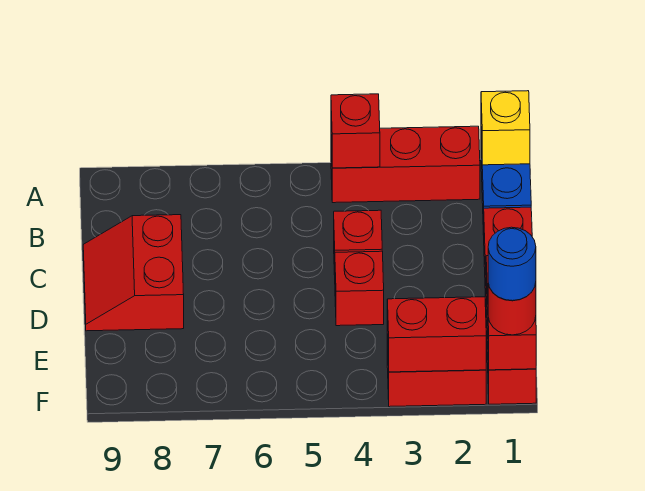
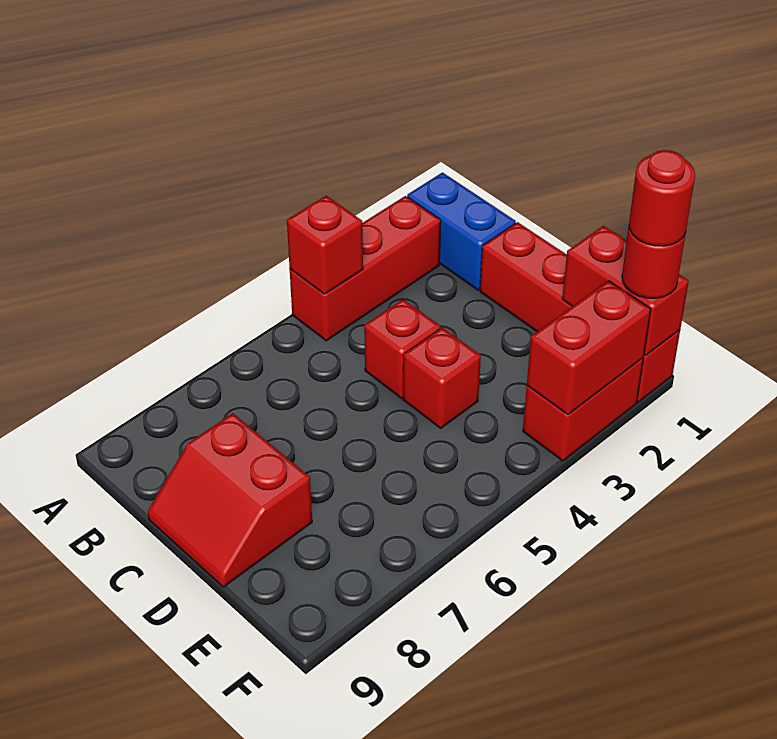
yellow brick A1 level 2 -> none
blue round brick F1 level 4 -> red round brick F1 level 4

